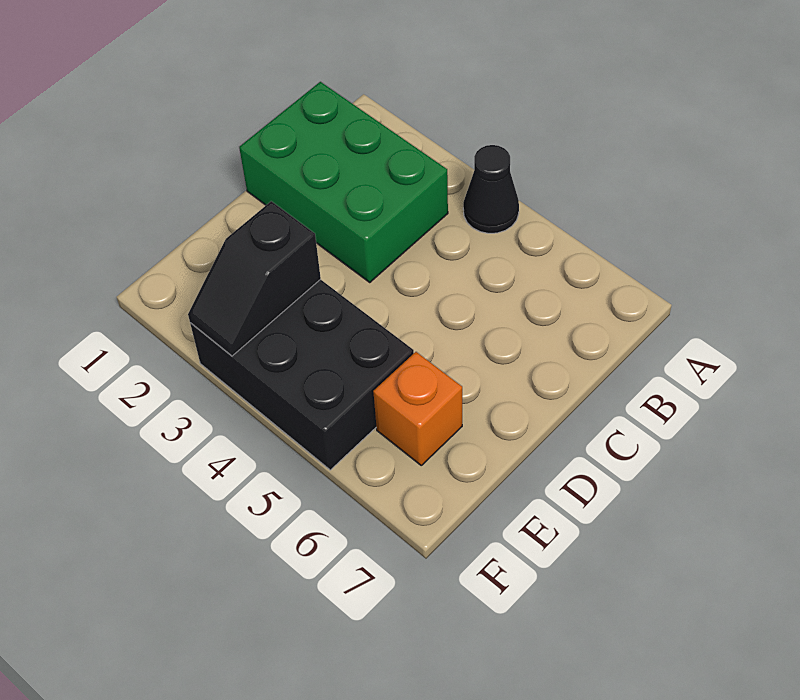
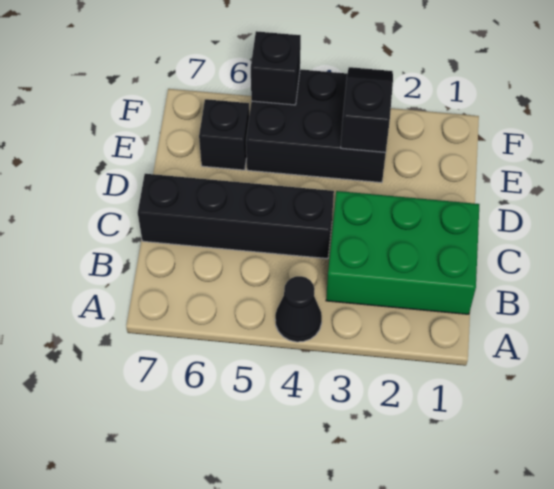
none -> black brick C4:C7 level 1
orange brick E6 level 1 -> black brick E6 level 1
none -> black brick F5 level 2

